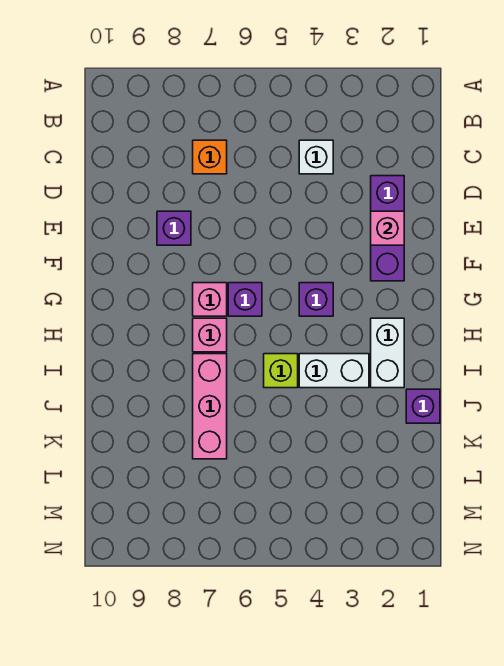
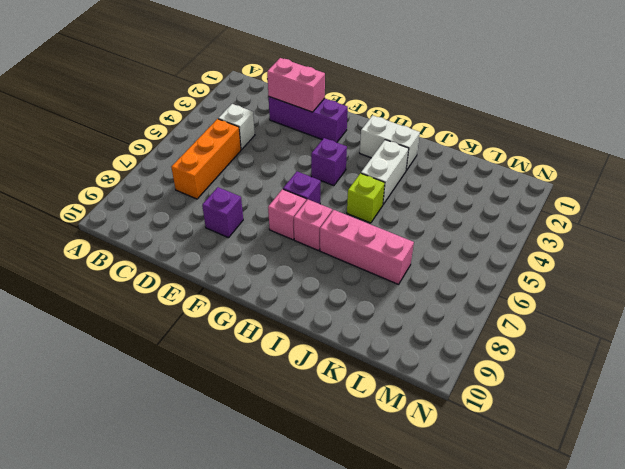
orange brick C7 level 1 -> orange brick C5:C7 level 1
pink brick E2 level 2 -> pink brick D2:E2 level 2
purple brick J1 level 1 -> none

